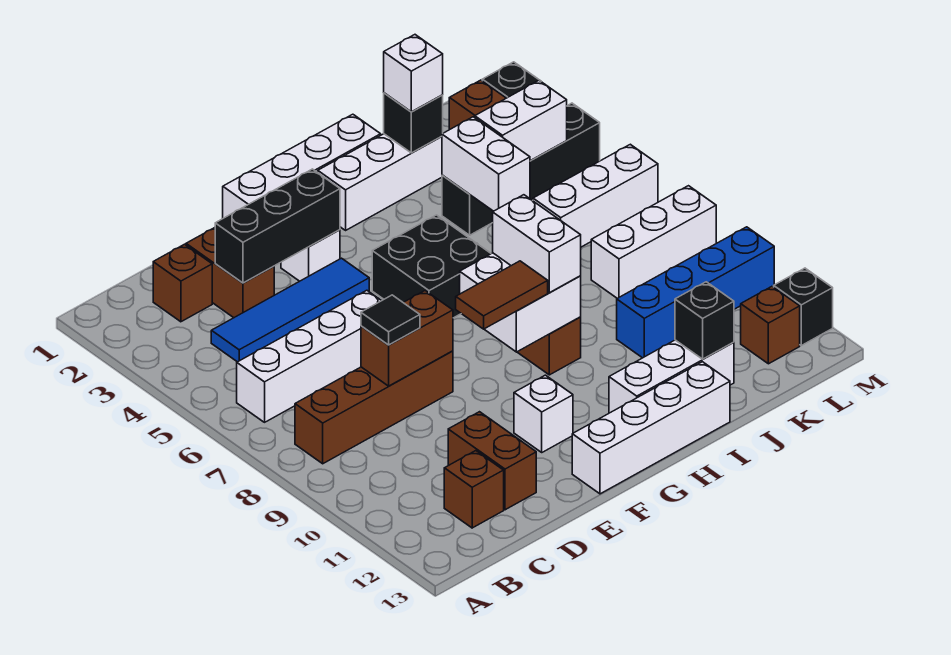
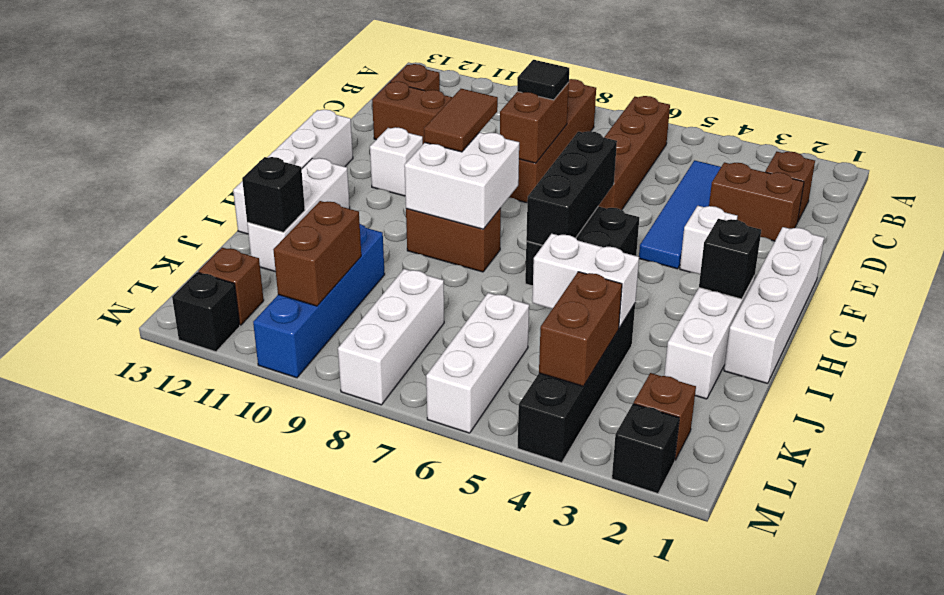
white brick B6:E6 level 1 -> brown brick B6:E6 level 1
black brick D3:F3 level 2 -> black brick F6:H6 level 2
white brick H8:H9 level 3 -> none
black brick J2 level 2 -> black brick H2 level 2
white brick J2 level 3 -> none
white brick K4:L4 level 2 -> brown brick K4:L4 level 2
none -> brown brick K10:L10 level 2

